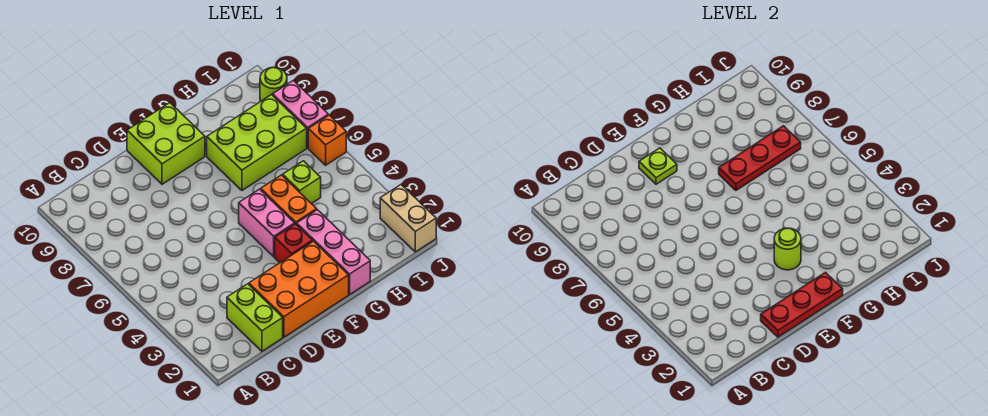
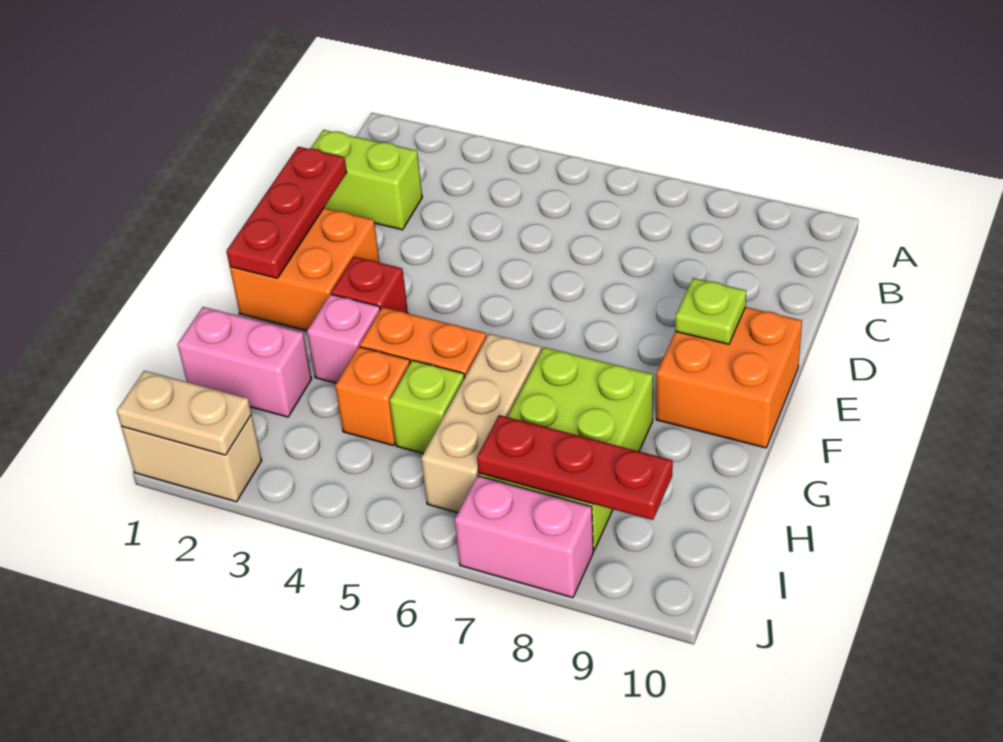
orange brick D1:F2 level 1 -> orange brick E1:F2 level 1
lime brick E9:F10 level 1 -> orange brick E9:F10 level 1
lime round brick F3 level 2 -> none
pink brick F4:F5 level 1 -> pink brick H1:H2 level 1
pink brick G1:G3 level 1 -> pink brick G3 level 1
none -> tan brick G6:I6 level 1
red plate G7:I7 level 2 -> red plate I7:I9 level 2
none -> tan plate J1:J2 level 2
orange brick J6 level 1 -> orange brick H4 level 1
lime round brick J9 level 1 -> none

